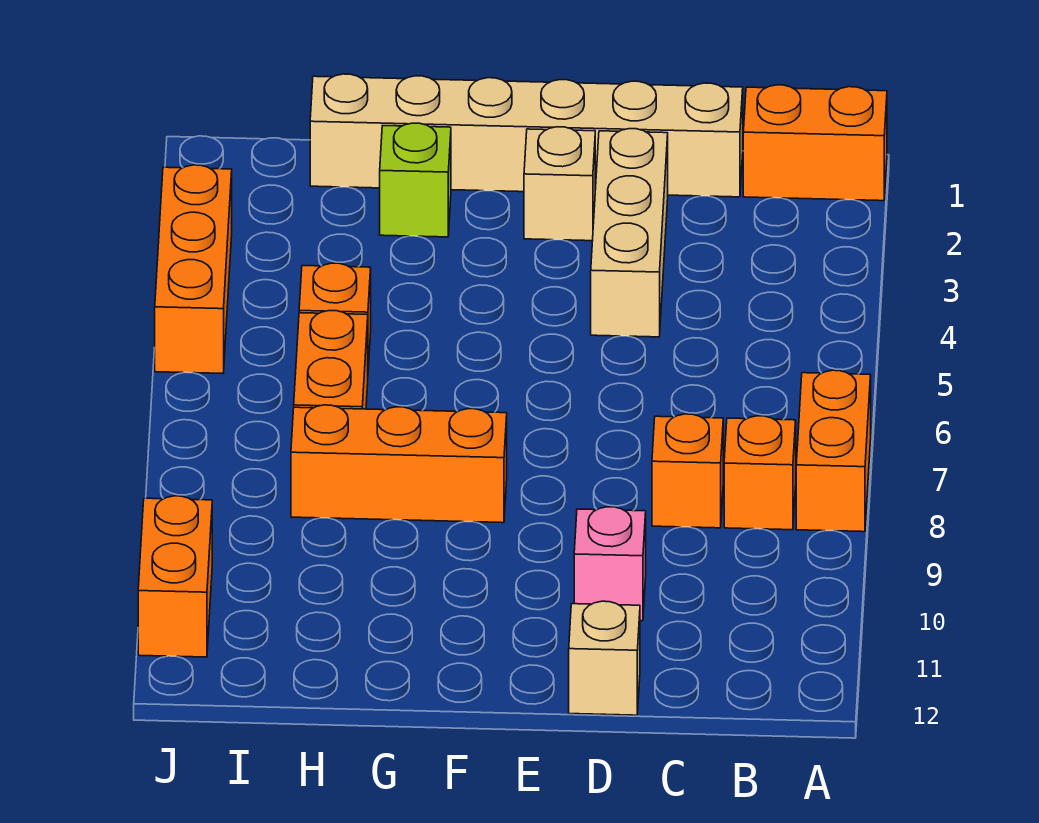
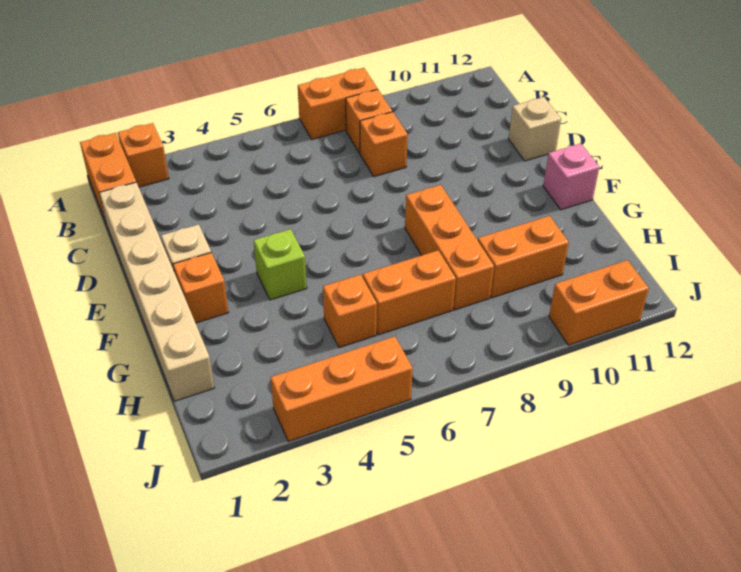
none -> orange brick A2 level 1
tan brick D2:D4 level 1 -> none
pink brick D10 level 1 -> pink brick F12 level 1
none -> orange brick F2 level 1
lime brick G2 level 1 -> lime brick F4 level 1
none -> orange brick H9:H10 level 1

